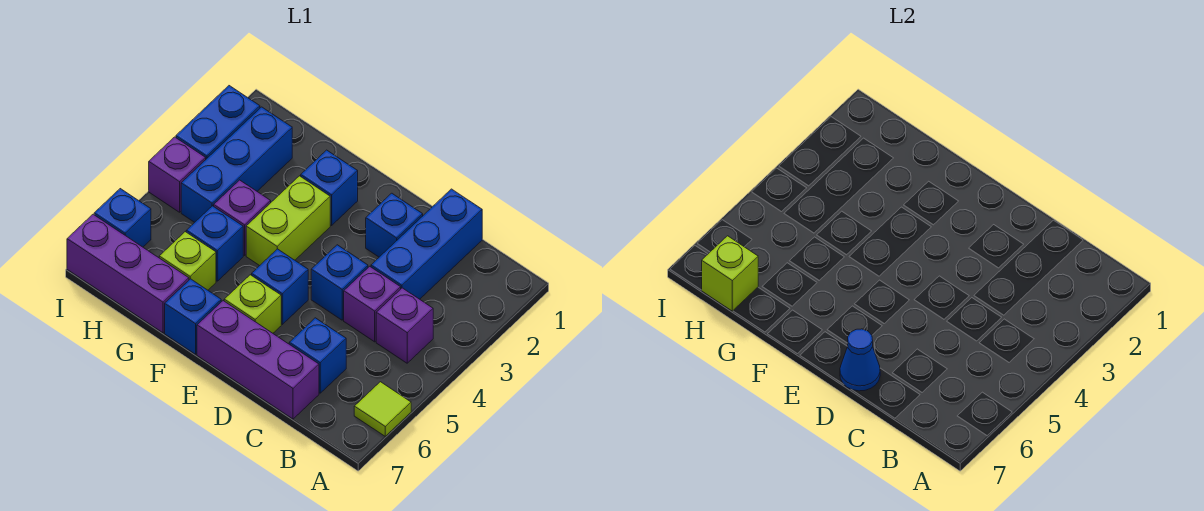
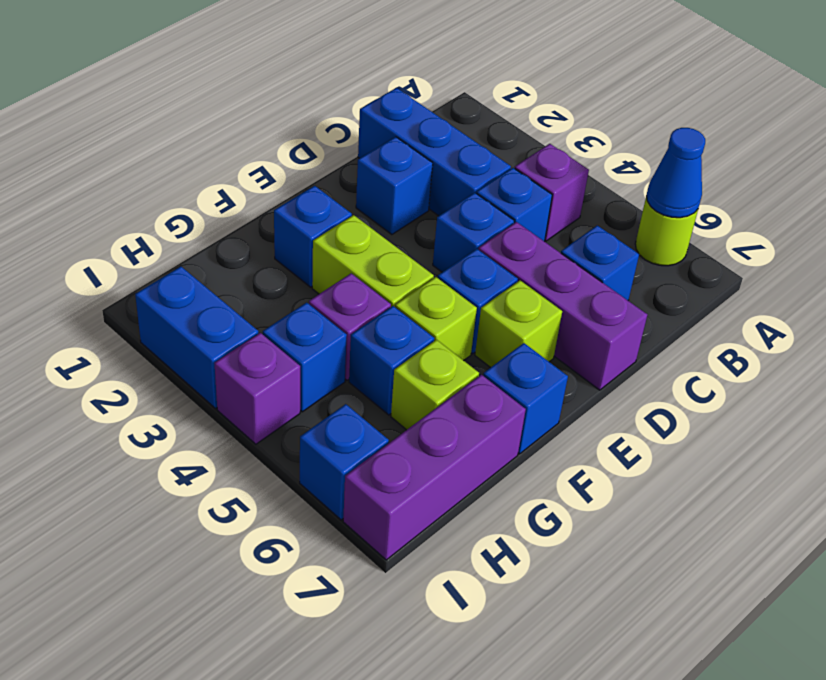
lime tile A6 level 1 -> lime round brick A6 level 1
purple brick C4 level 1 -> blue brick C4 level 1
purple brick C7:E7 level 1 -> purple brick D5:D7 level 1
blue cone D7 level 2 -> blue cone A6 level 2
blue brick H2:H4 level 1 -> blue brick H4 level 1
lime brick H7 level 2 -> lime brick F5 level 1

